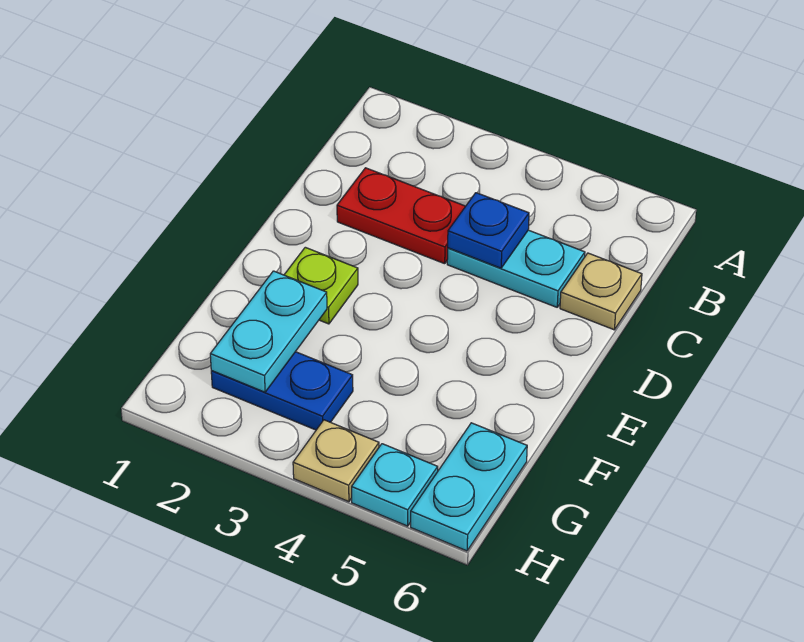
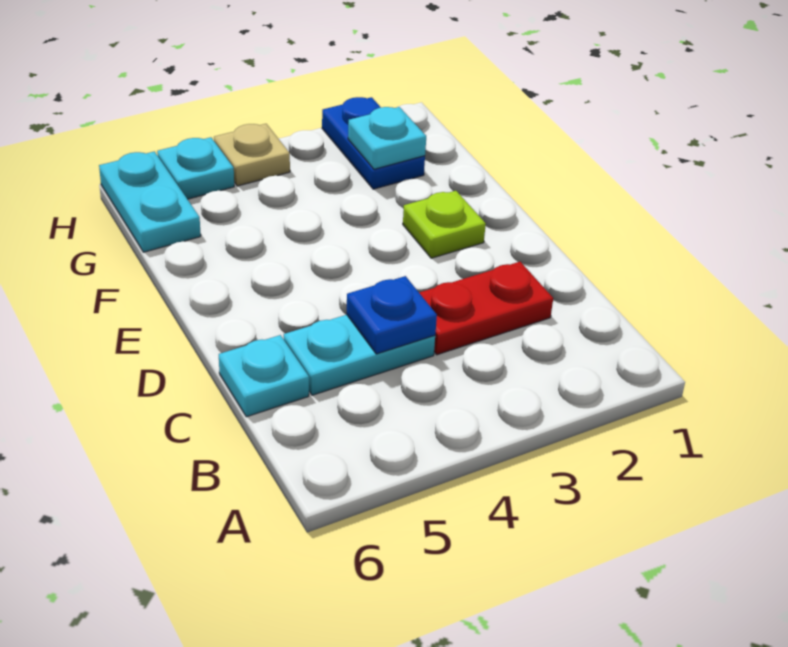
tan plate C6 level 1 -> cyan plate C6 level 1
cyan plate F2:G2 level 2 -> cyan plate G2 level 2
blue plate G2:G3 level 1 -> blue plate G2:H2 level 1

